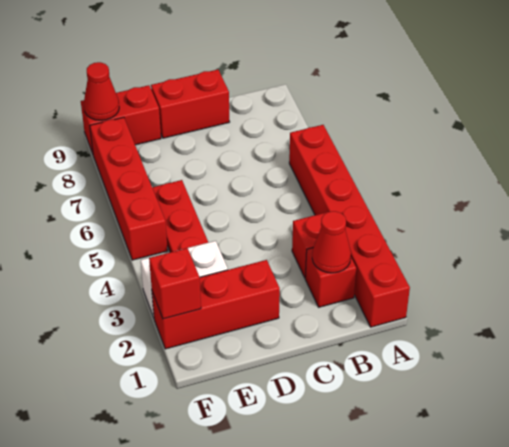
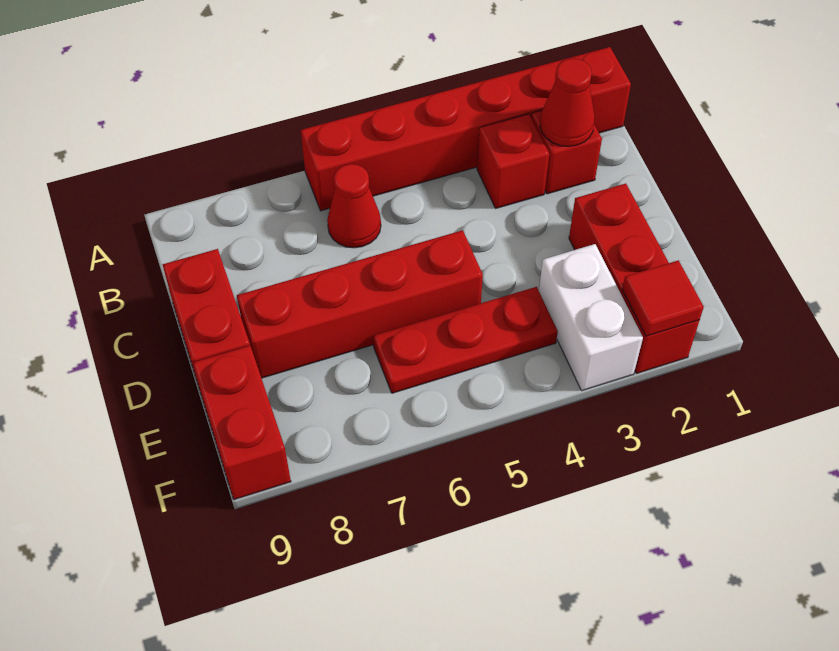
red brick F2 level 2 -> red tile F2 level 2
red brick F5:F8 level 1 -> red brick D5:D8 level 1
red cone F9 level 2 -> red cone B6 level 1

